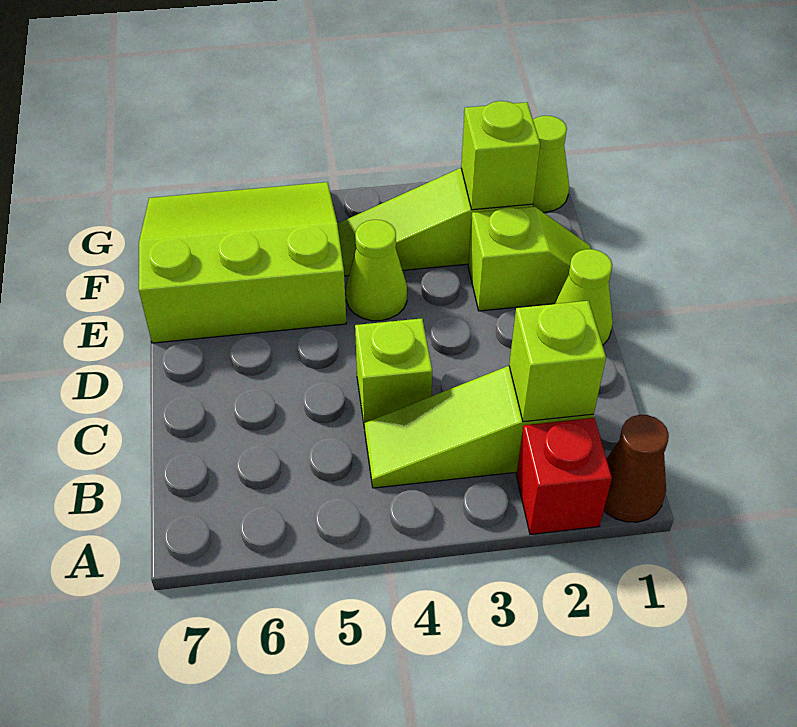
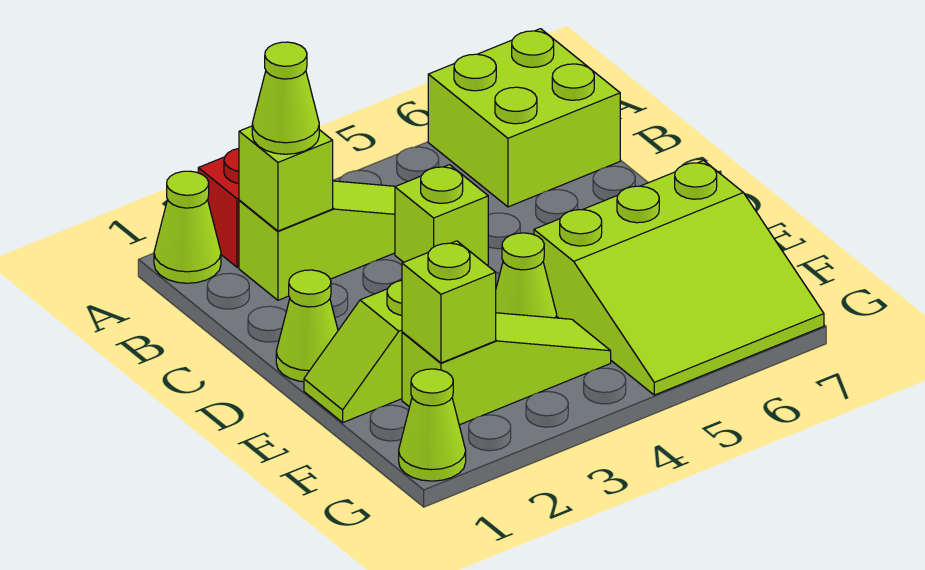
brown cone A1 level 1 -> lime cone A1 level 1
none -> lime brick A6:B7 level 1
none -> lime cone B2 level 3

